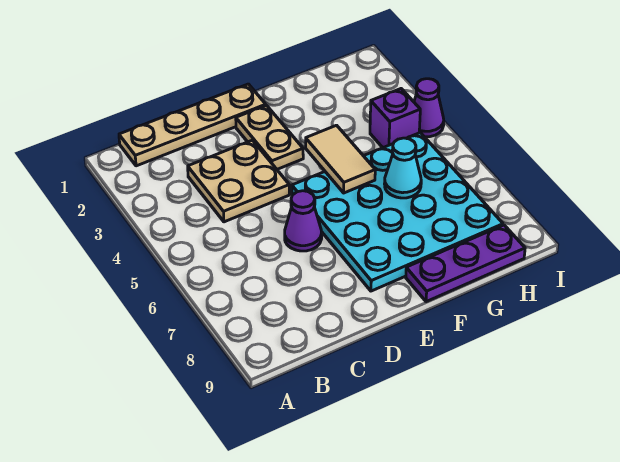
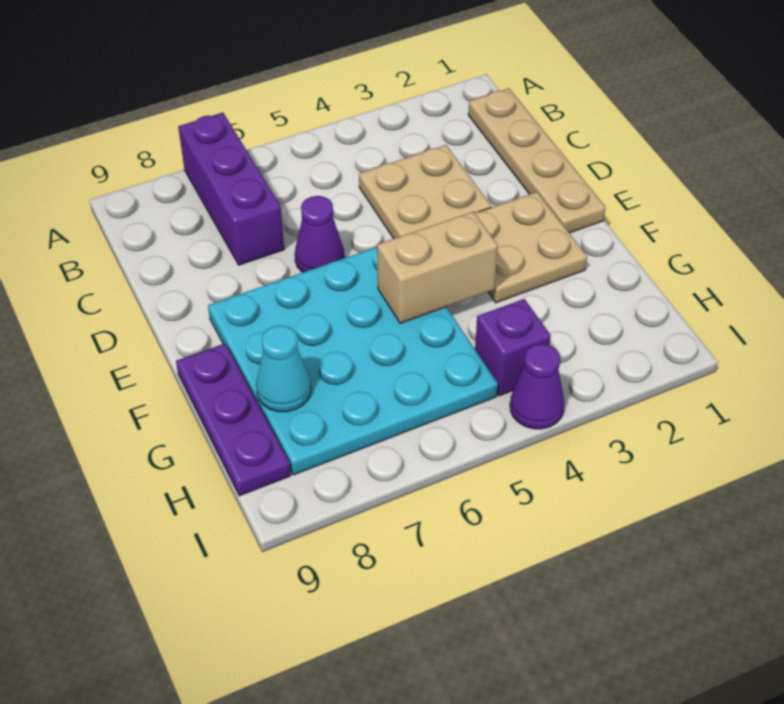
none -> purple brick A7:C7 level 1
tan plate E2:E3 level 1 -> tan plate E2:F3 level 1
tan tile F4:F5 level 2 -> tan brick F4:F5 level 2
cyan cone G6 level 2 -> cyan cone G8 level 2

